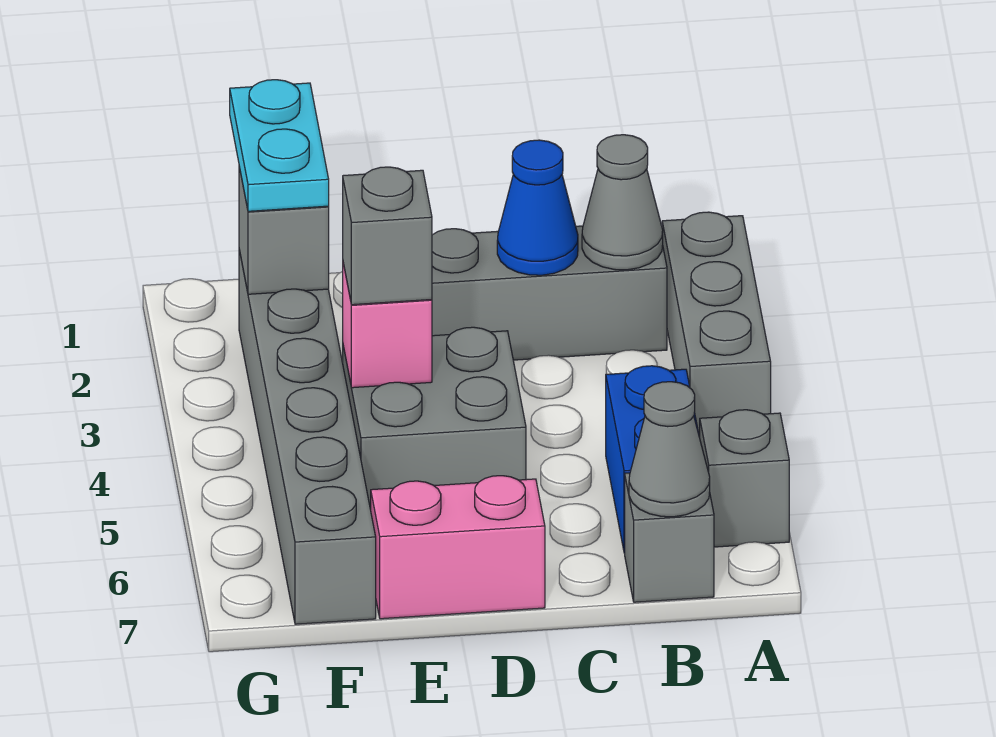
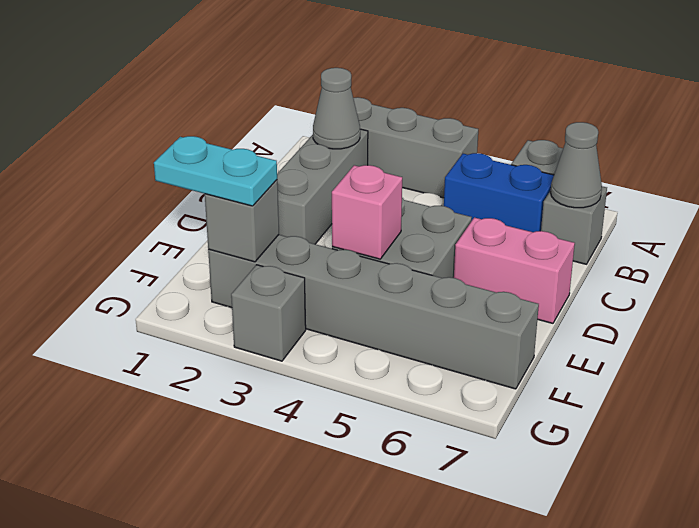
blue cone C2 level 2 -> none
pink brick D7:E7 level 1 -> pink brick D6:D7 level 1
grey brick E4 level 3 -> grey brick G3 level 1

